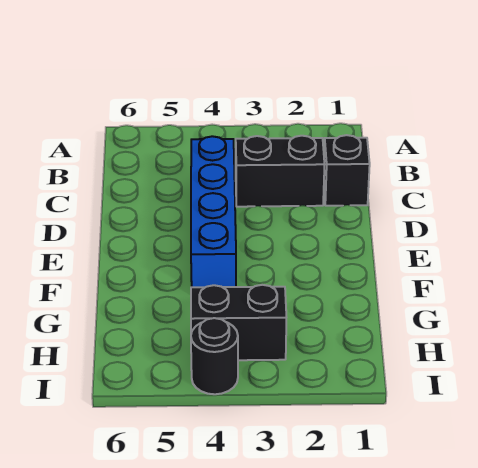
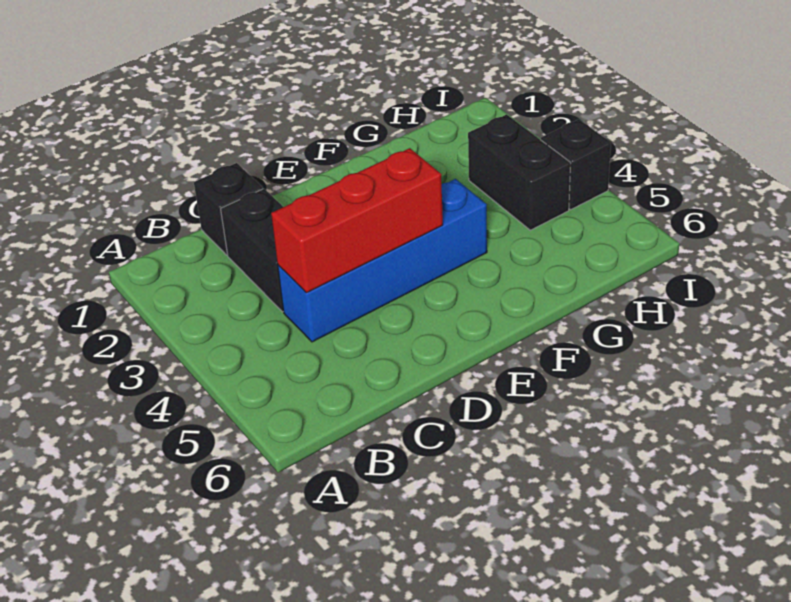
none -> red brick C4:E4 level 2
black round brick I4 level 1 -> black brick I4 level 1

